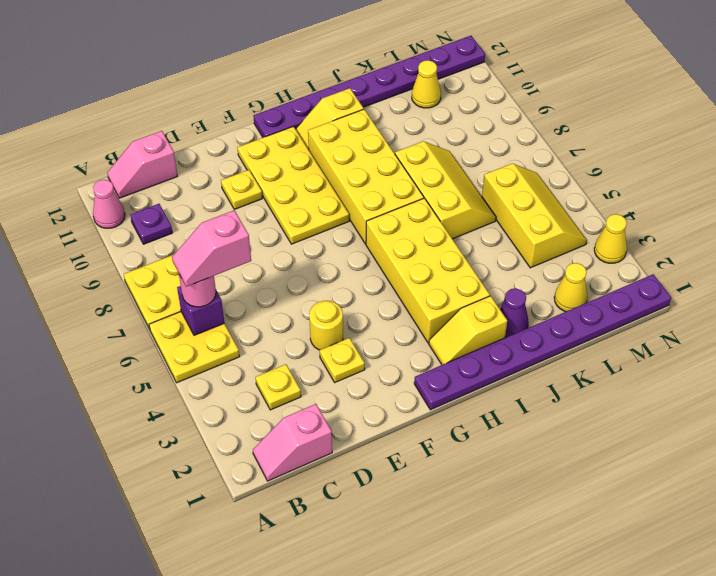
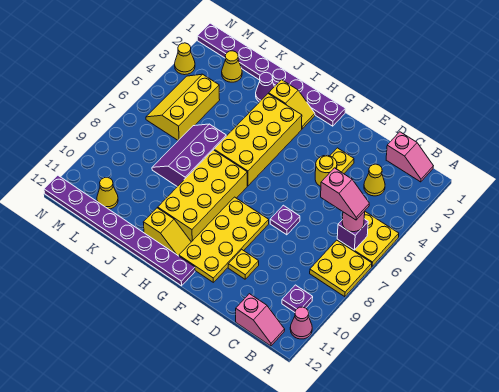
yellow plate C3 level 1 -> yellow cone C3 level 1
none -> purple plate E7 level 1
yellow slope J6:K8 level 1 top J -> purple slope J6:K8 level 1 top J

